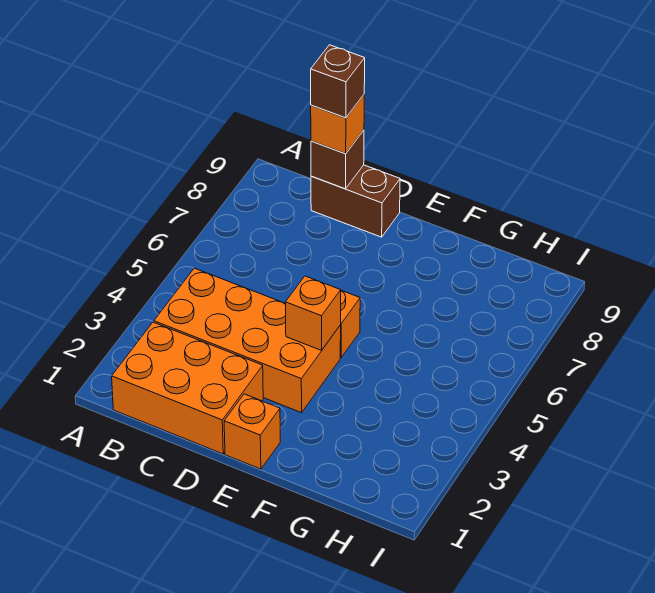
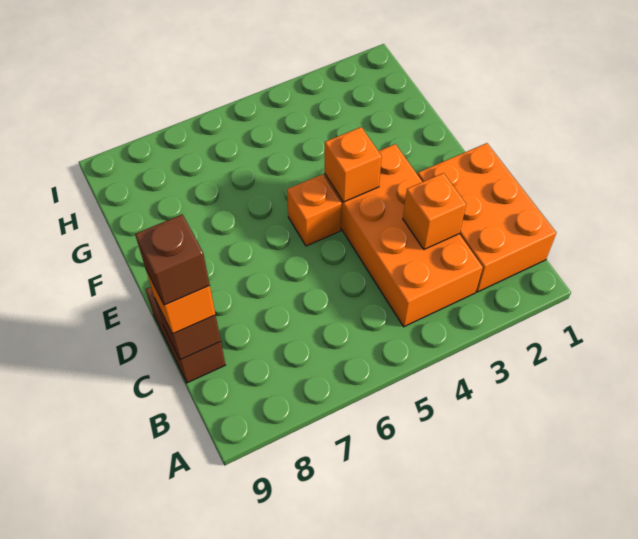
orange brick E1 level 1 -> orange brick C3 level 2

